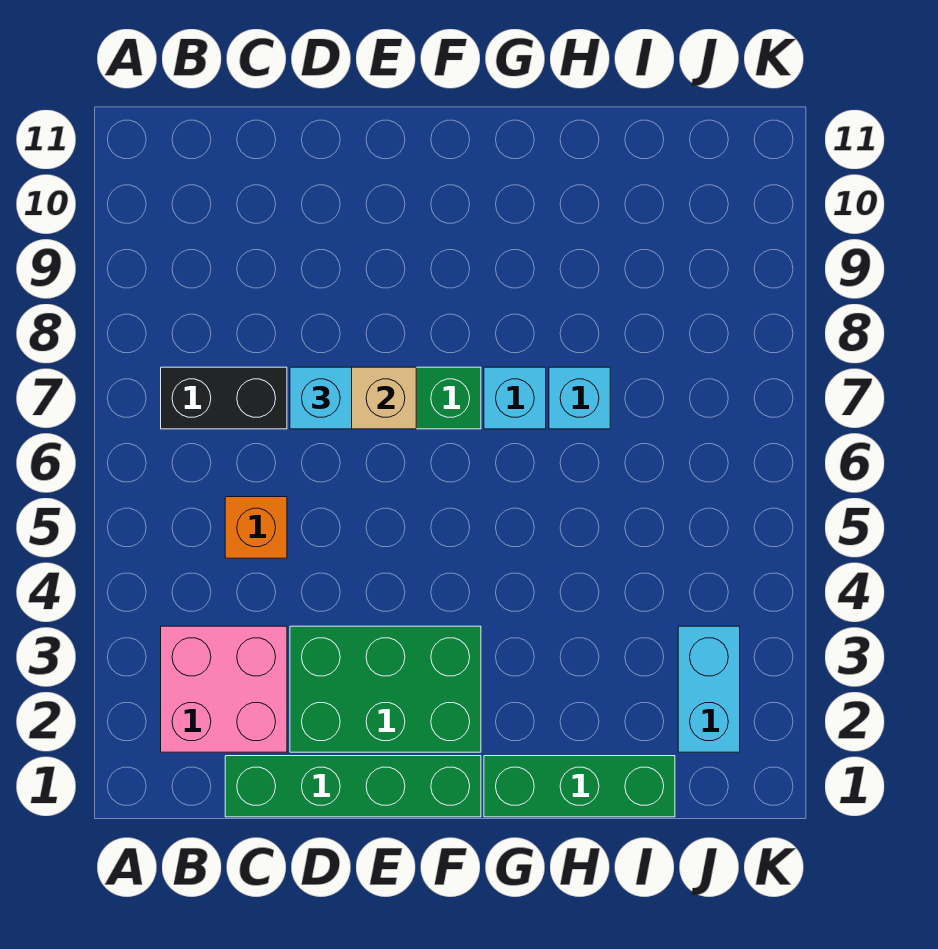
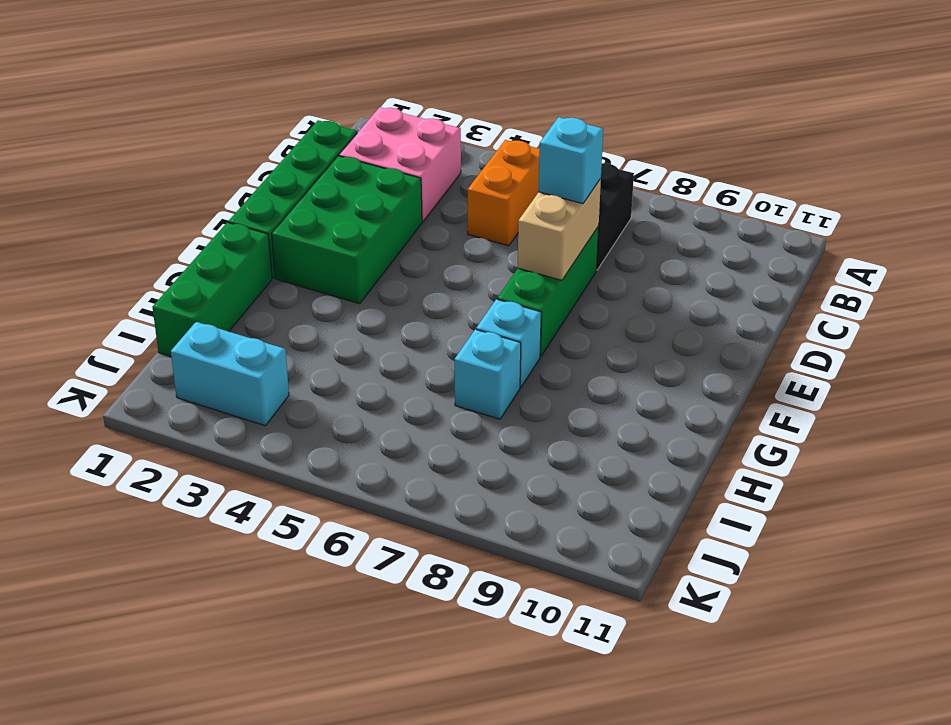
orange brick C5 level 1 -> orange brick B5:C5 level 1

